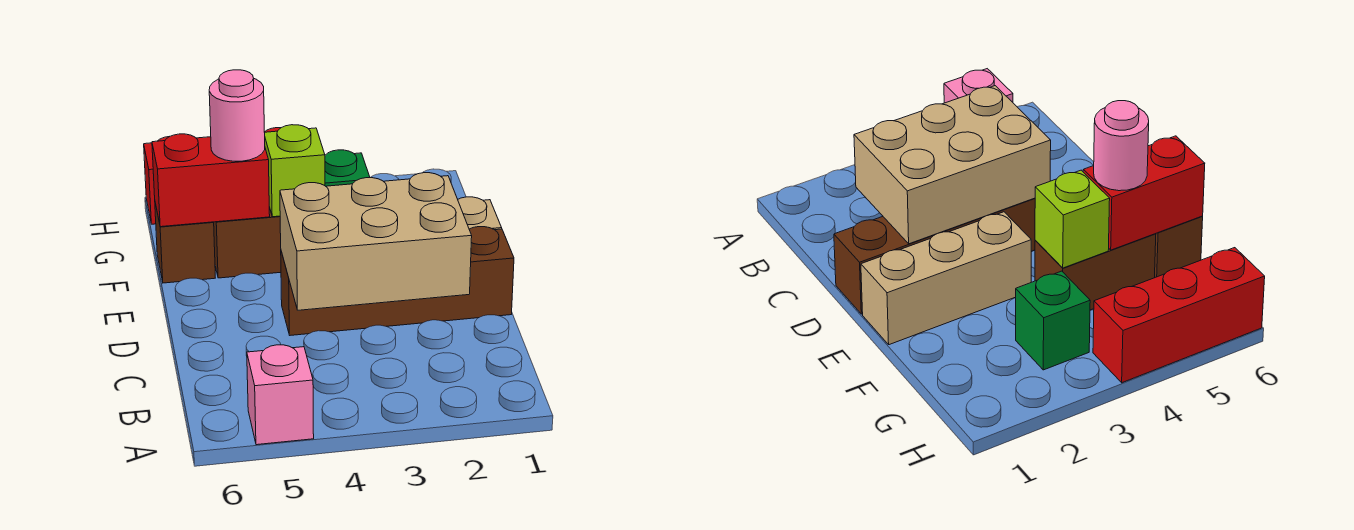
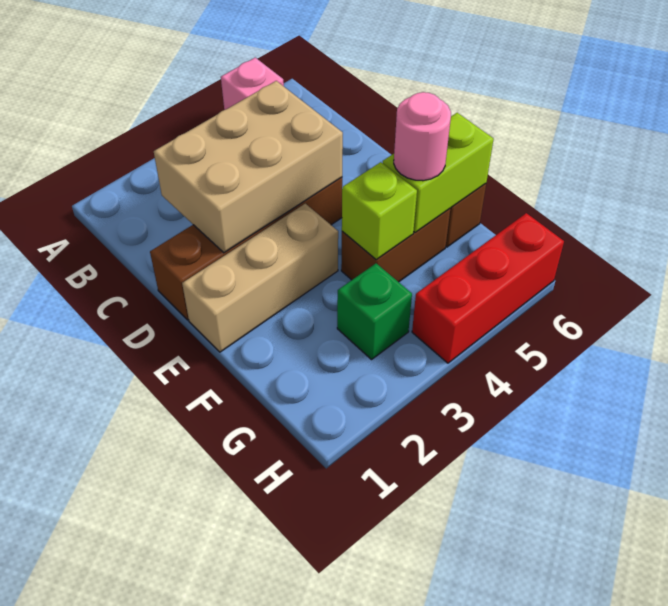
red brick F5:F6 level 2 -> lime brick F5:F6 level 2

